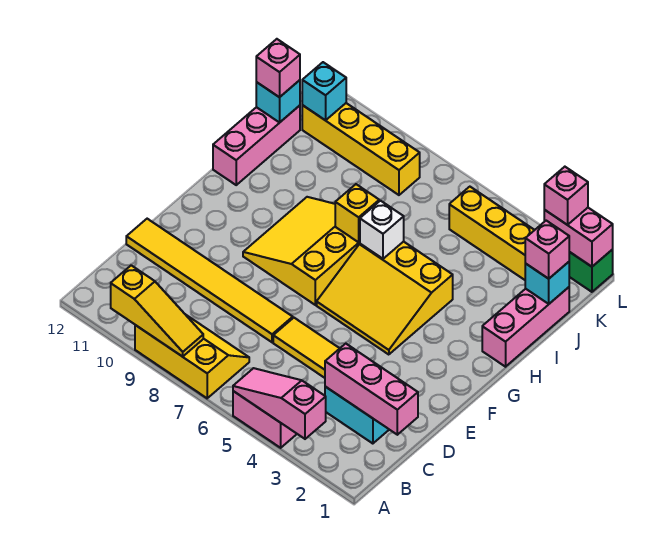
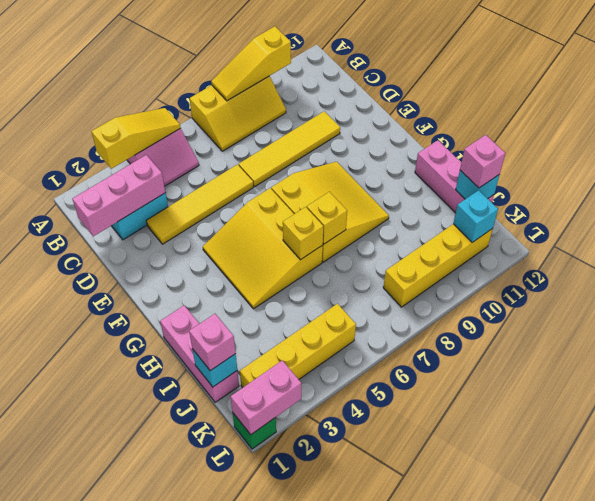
pink slope A3:A5 level 2 top 3 -> yellow slope A3:A5 level 2 top 3
yellow tile D7:D12 level 1 -> yellow tile D7:D10 level 1
yellow slope F4:H6 level 1 top H -> yellow slope F4:H6 level 1 top 6
white brick H6 level 2 -> yellow brick H6 level 2
pink brick L2 level 3 -> none

